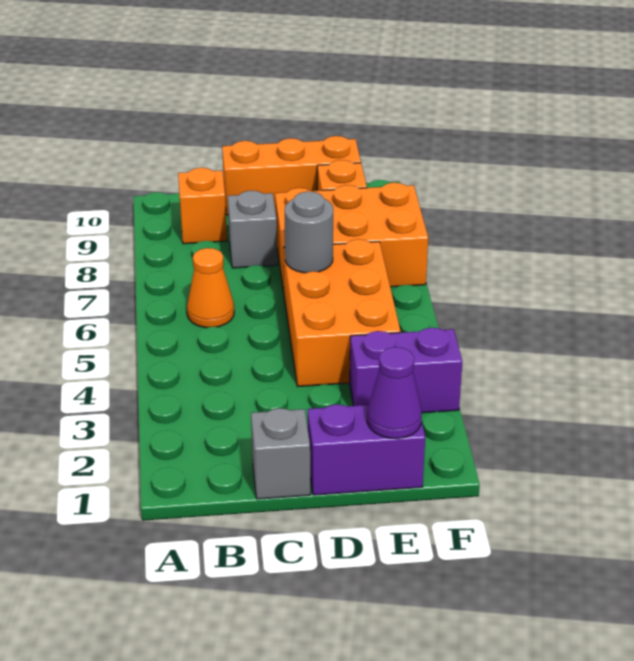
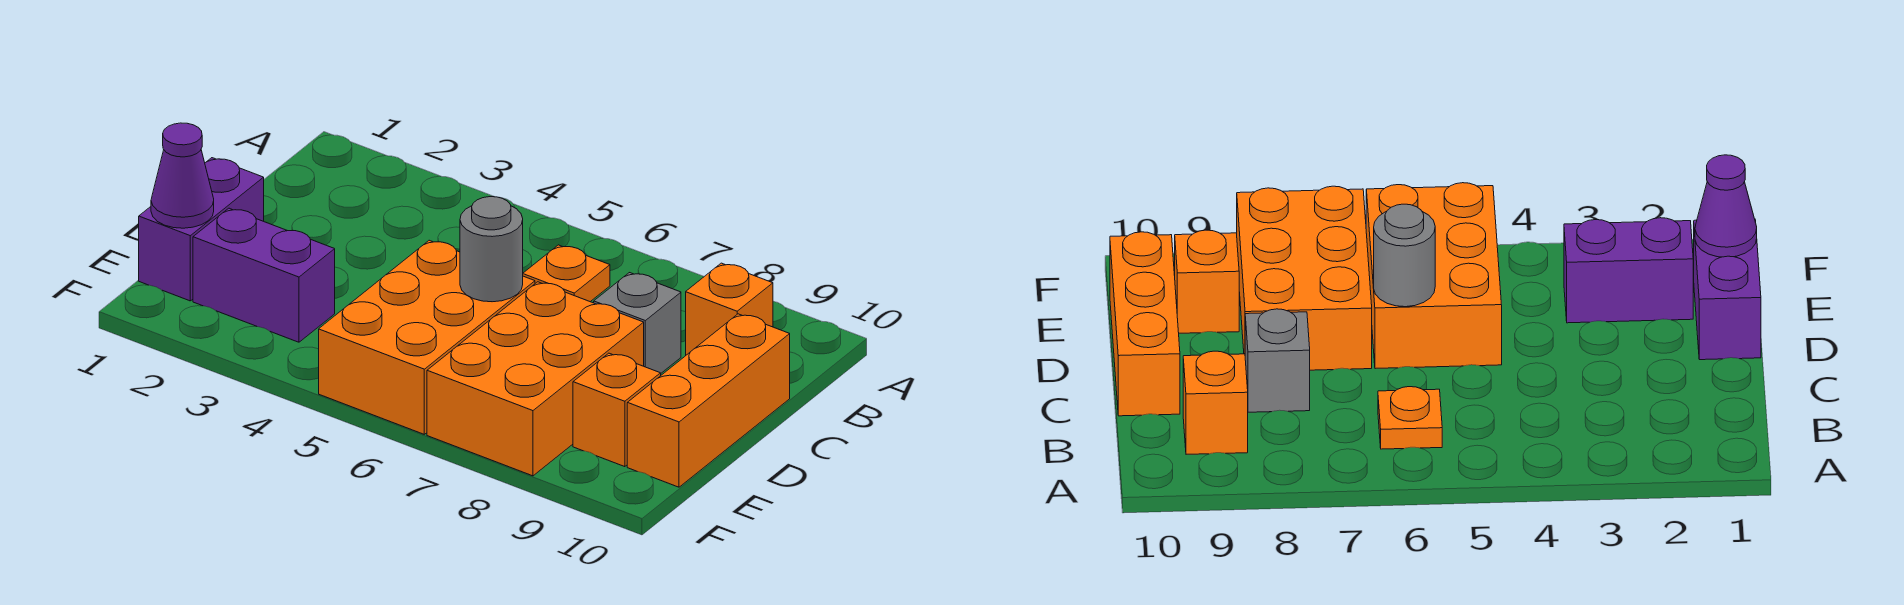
orange cone B6 level 1 -> orange plate B6 level 1
grey brick C1 level 1 -> none
orange brick D4:E6 level 1 -> orange brick D5:F6 level 1
purple brick E3:F3 level 1 -> purple brick E2:E3 level 1

